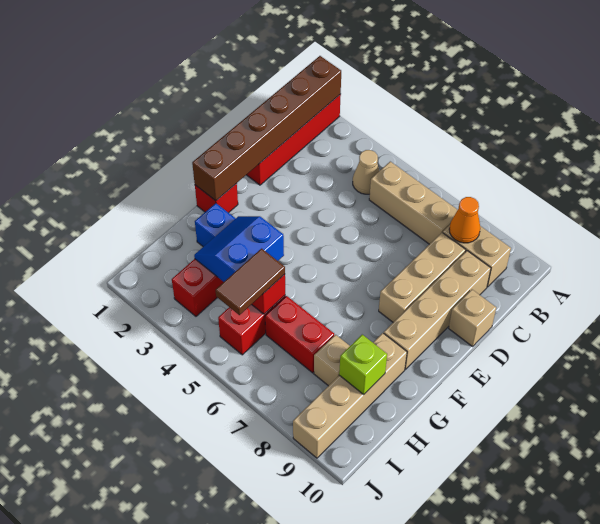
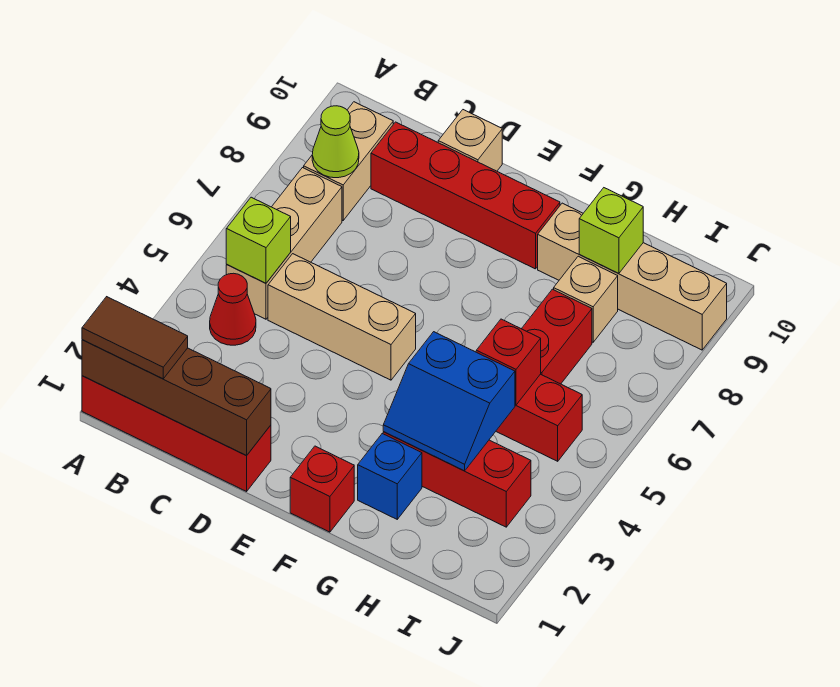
brown brick A1:F1 level 2 -> brown brick A1:D1 level 2
tan cone B4 level 1 -> red cone B4 level 1
none -> lime brick B5 level 2
orange cone B8 level 2 -> lime cone B8 level 2
tan brick C8:E8 level 1 -> tan brick C5:E5 level 1
tan brick C9:F9 level 1 -> red brick C9:F9 level 1
brown tile H5:I5 level 3 -> brown tile A1:B1 level 3

